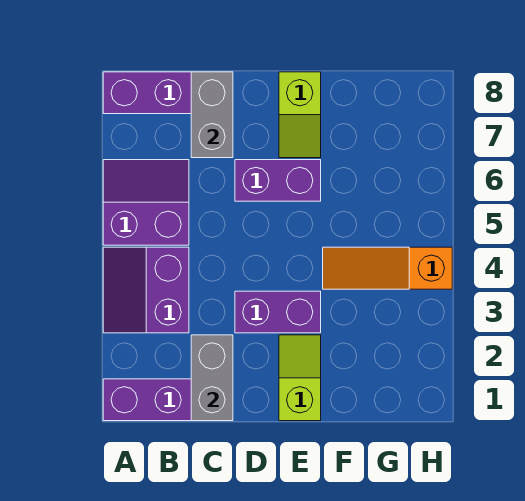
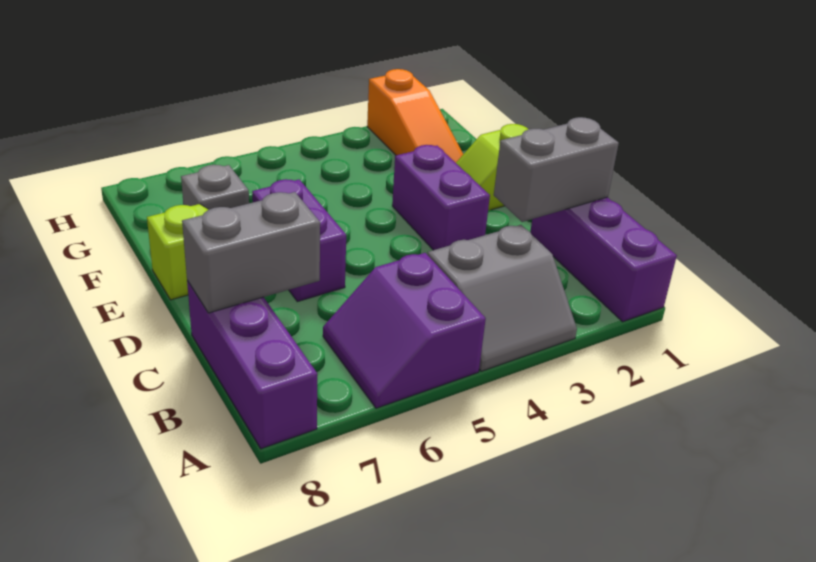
purple slope A3:B4 level 1 top B -> grey slope A3:B4 level 1 top B
orange slope F4:H4 level 1 top H -> orange slope F2:H2 level 1 top H
none -> grey brick F7 level 1

